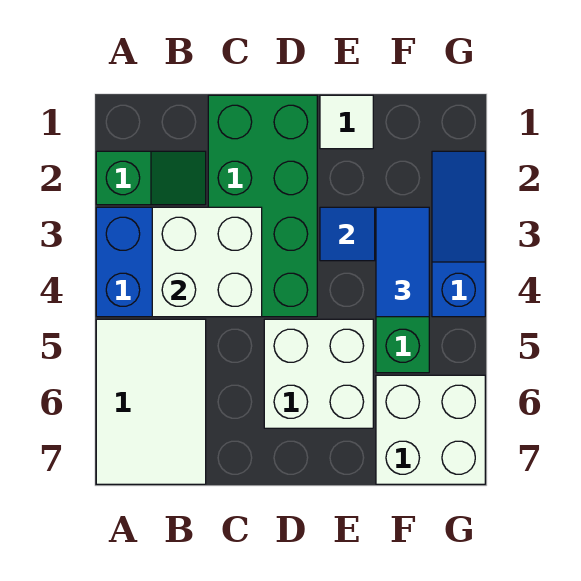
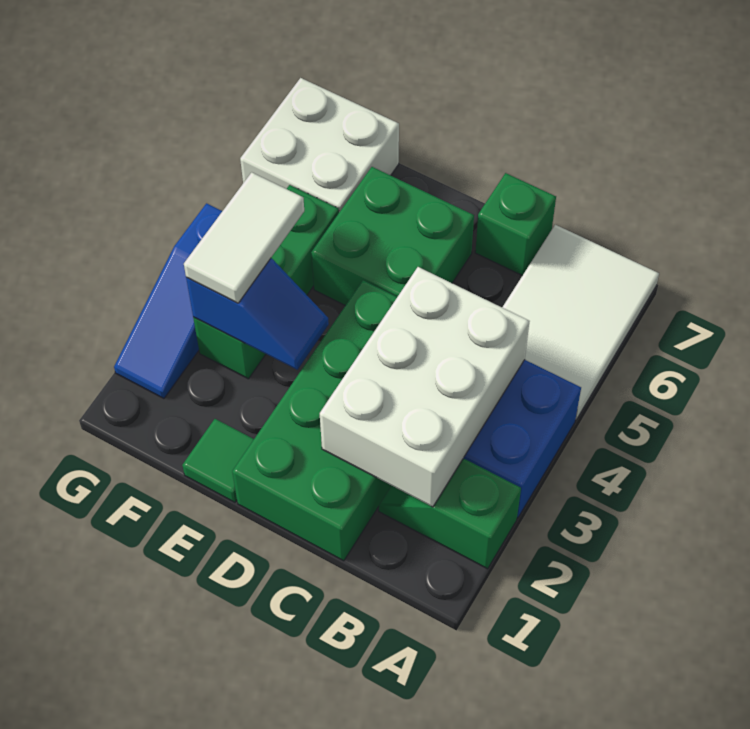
white brick B3:C4 level 2 -> white brick B2:C4 level 2
none -> green brick C7 level 1
white brick D5:E6 level 1 -> green brick D5:E6 level 1
white tile E1 level 1 -> green tile E1 level 1
blue tile F3:F4 level 3 -> white tile F3:F4 level 3

